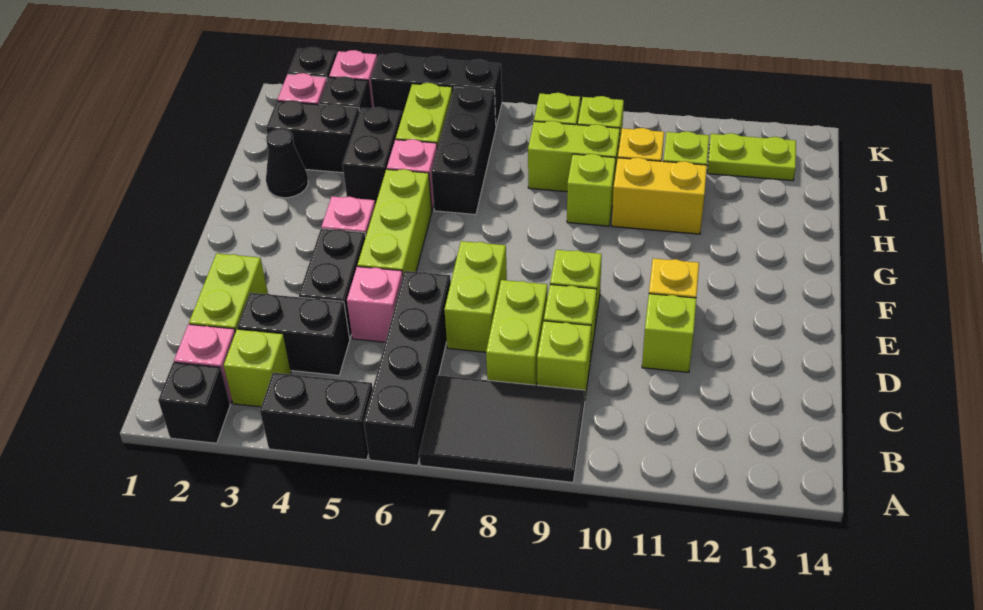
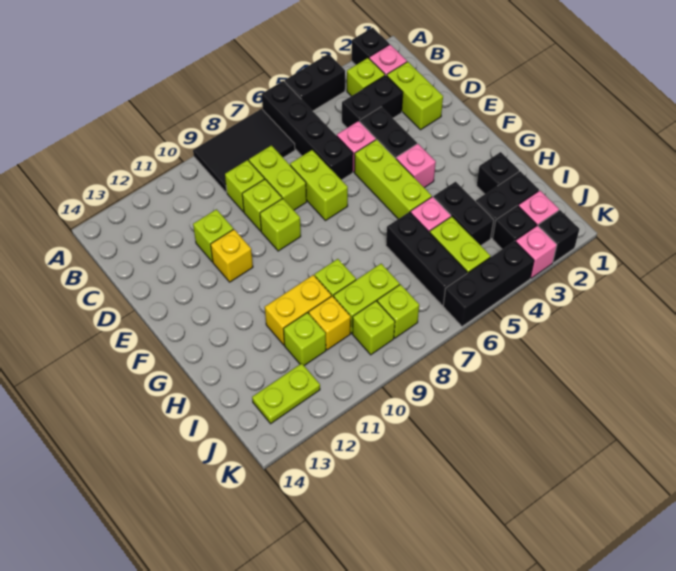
black cone H2 level 1 -> black brick H2 level 1

